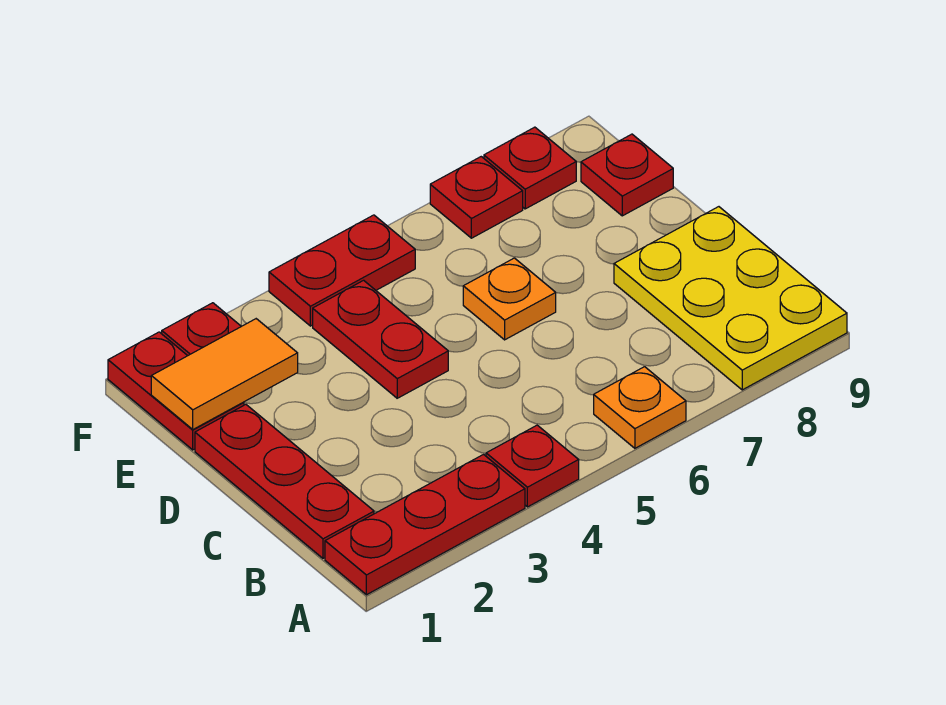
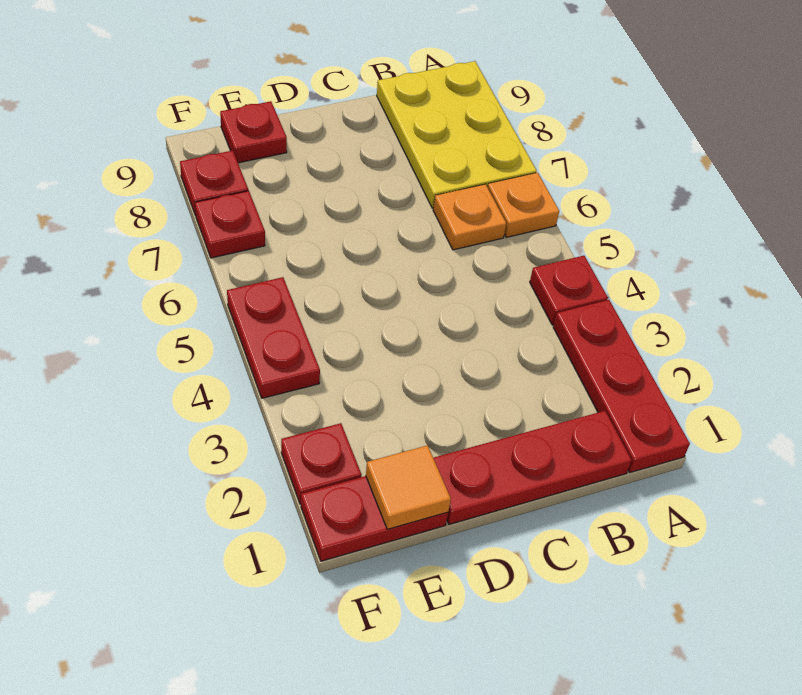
yellow plate A8:C9 level 1 -> yellow plate A7:B9 level 1
red plate D4:E4 level 1 -> none
orange plate D6 level 1 -> orange plate B6 level 1
orange tile E1:E2 level 2 -> orange tile E1 level 2

